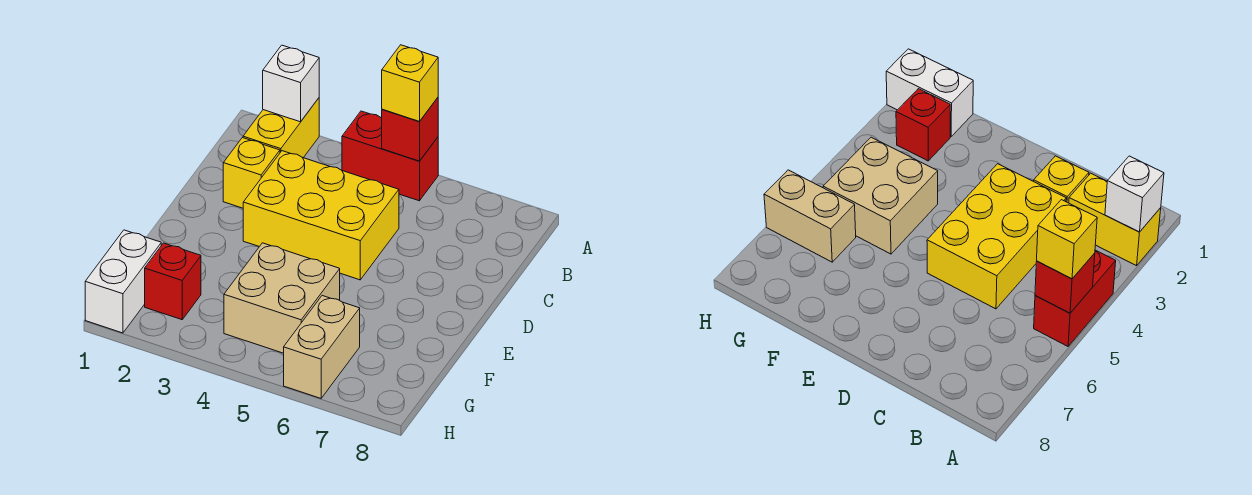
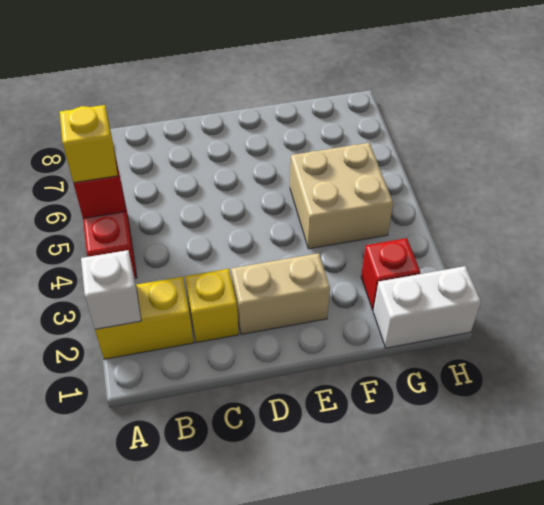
yellow brick C3:D5 level 1 -> none
tan brick G6:H6 level 1 -> tan brick D2:E2 level 1

